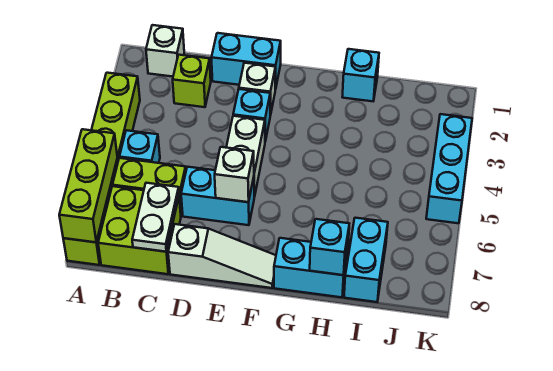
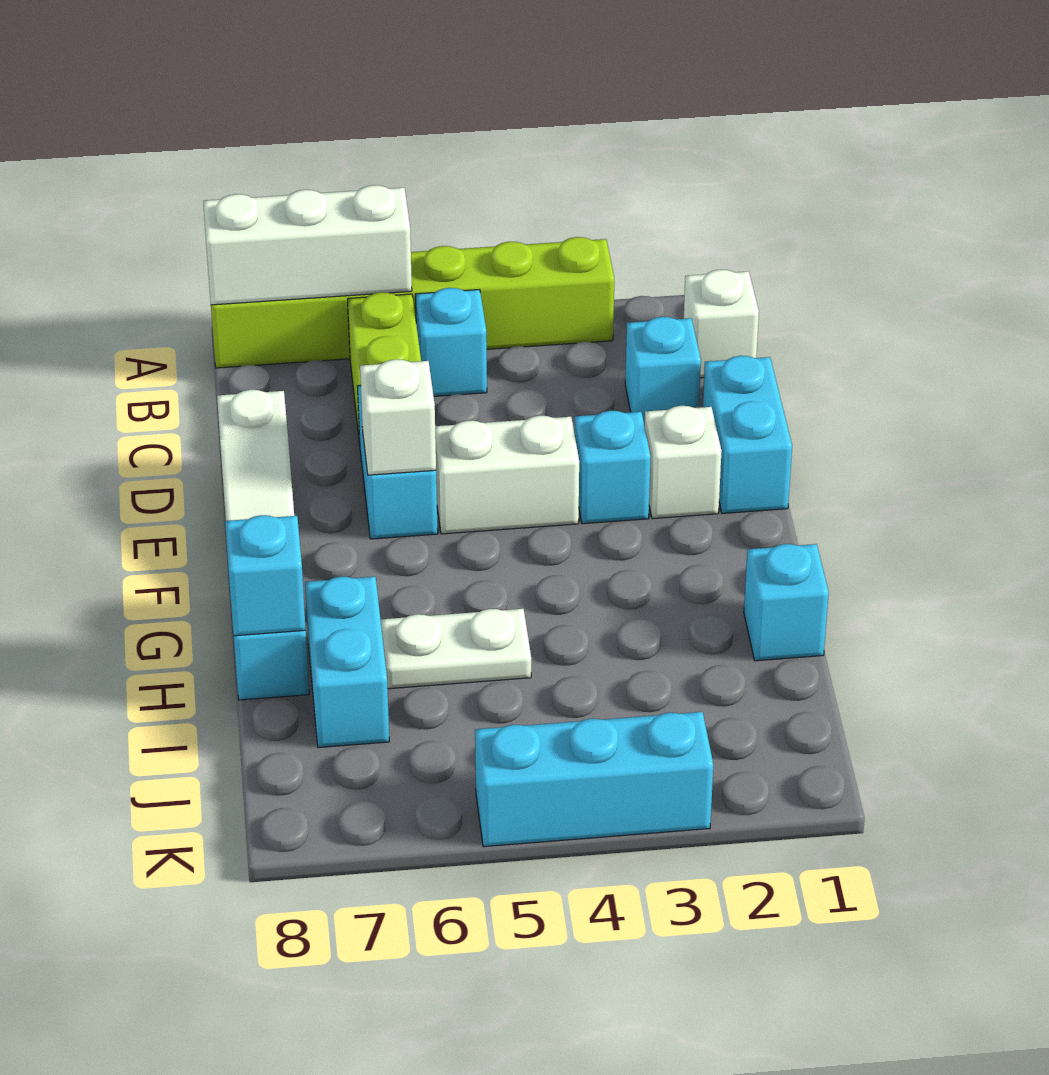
lime brick A6:A8 level 2 -> white brick A6:A8 level 2
lime brick B7:C8 level 1 -> none
lime brick C2 level 1 -> cyan brick C2 level 1
white plate C7:C8 level 2 -> white plate H5:H6 level 1
cyan brick I7:I8 level 1 -> cyan brick H7:I7 level 1

